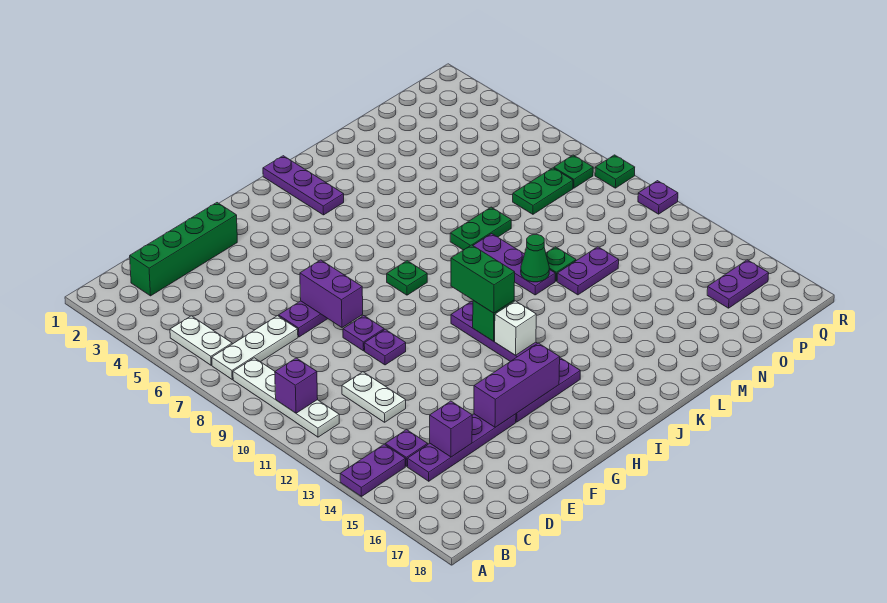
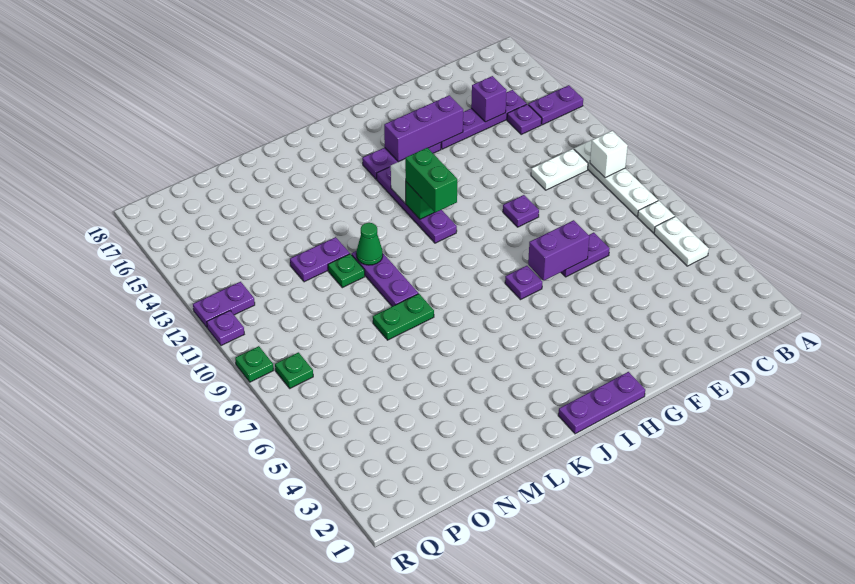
white plate B7:D7 level 1 -> white plate B7 level 1
purple brick B10 level 2 -> white brick B10 level 2
green brick C2:F2 level 1 -> none
white plate D11:D12 level 1 -> white plate C11:D11 level 1
purple brick F7:F8 level 2 -> purple brick F7:G7 level 2
purple plate F9 level 1 -> purple plate H7 level 1
green plate I8 level 1 -> none
purple plate J1:J3 level 1 -> purple plate H1:J1 level 1
green plate O8:P8 level 1 -> none
purple plate P16:Q16 level 1 -> purple plate Q12:R12 level 1

